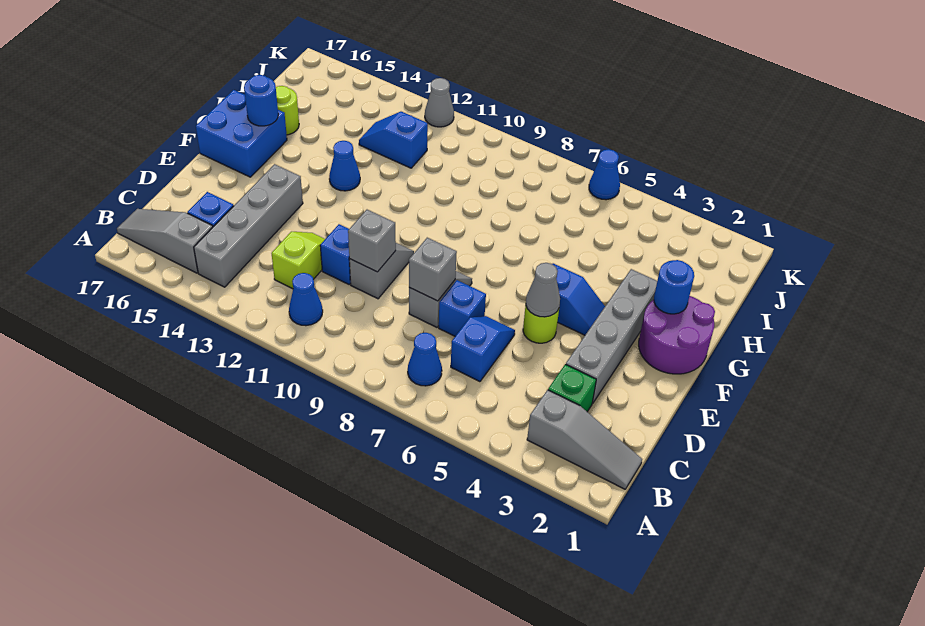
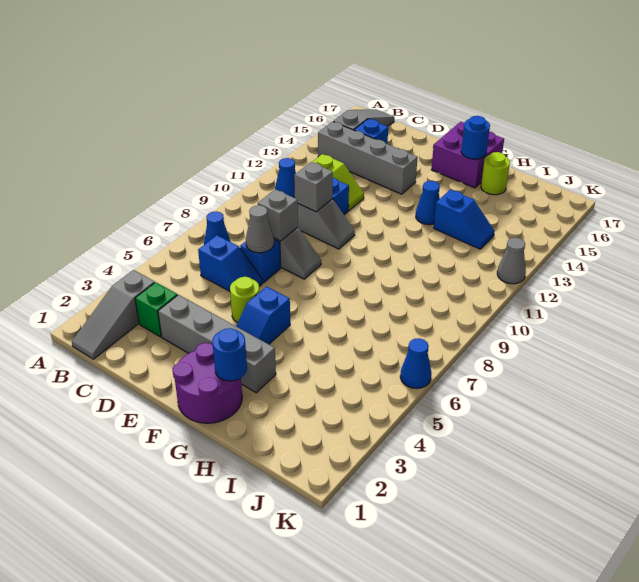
grey cone E5 level 2 -> grey cone D7 level 2
blue brick F16:G17 level 1 -> purple brick F16:G17 level 1
blue slope I12:I13 level 1 top 12 -> blue slope H13:I13 level 1 top H

